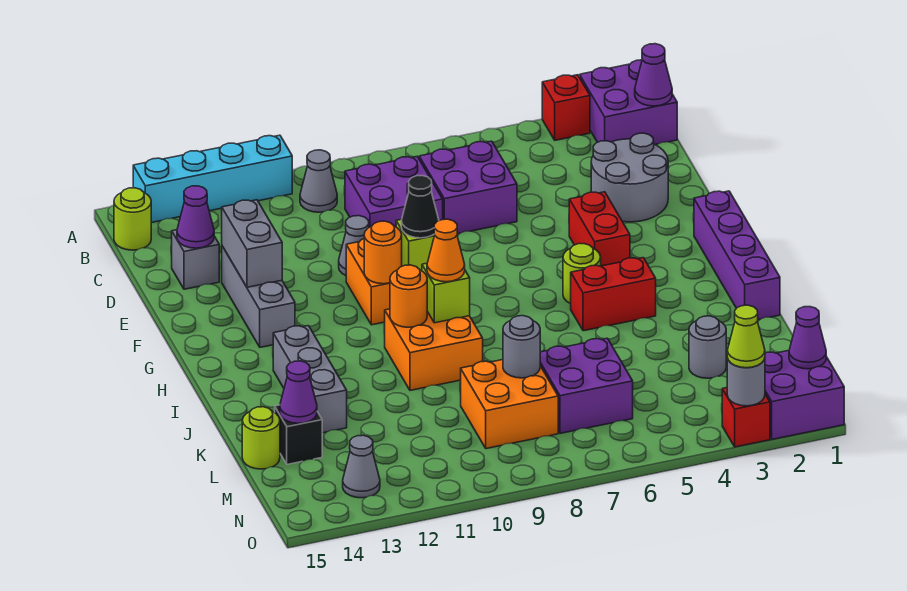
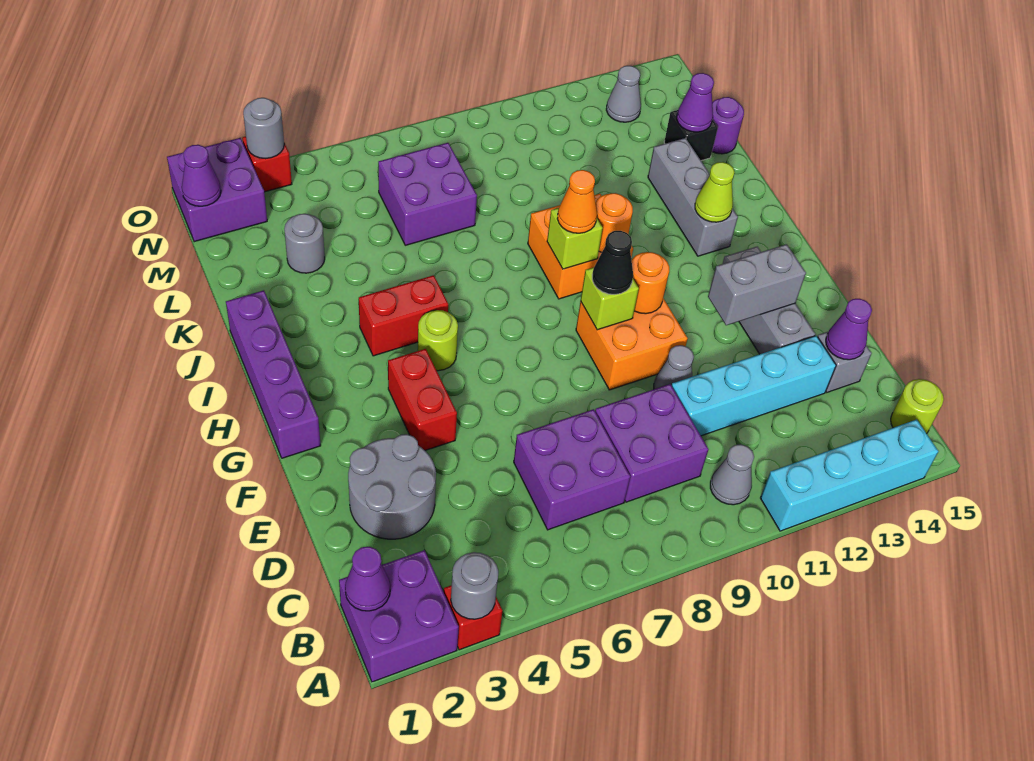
none -> cyan brick D10:D13 level 1
grey brick E13:F13 level 2 -> grey brick F12:F13 level 2
orange brick L8:M9 level 1 -> none
grey round brick L8 level 2 -> grey round brick A3 level 2
lime round brick L15 level 1 -> purple round brick L15 level 1
lime cone O3 level 3 -> lime cone I13 level 2

